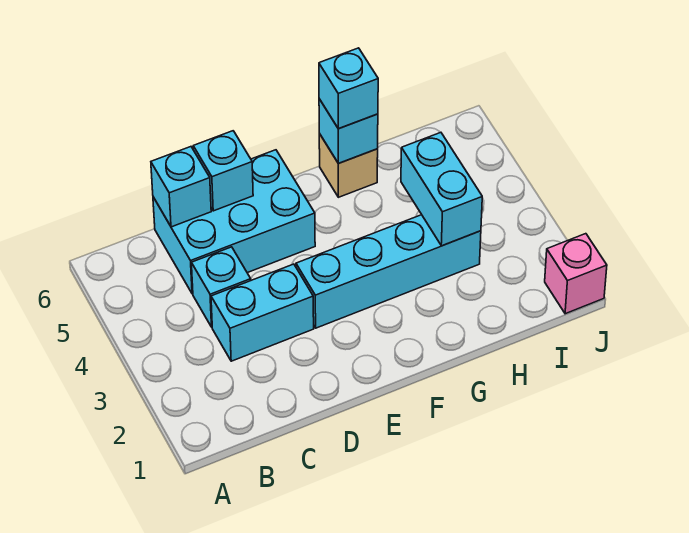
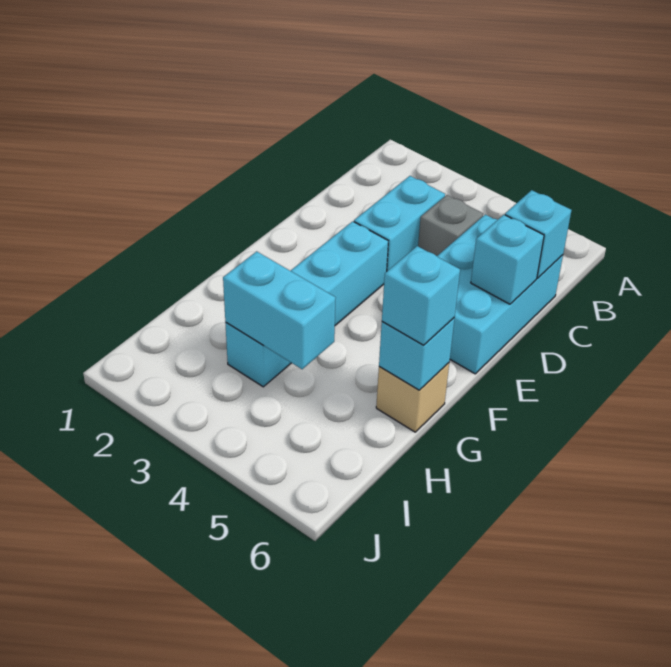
cyan brick C4 level 1 -> grey brick C4 level 1
pink brick J1 level 1 -> none

